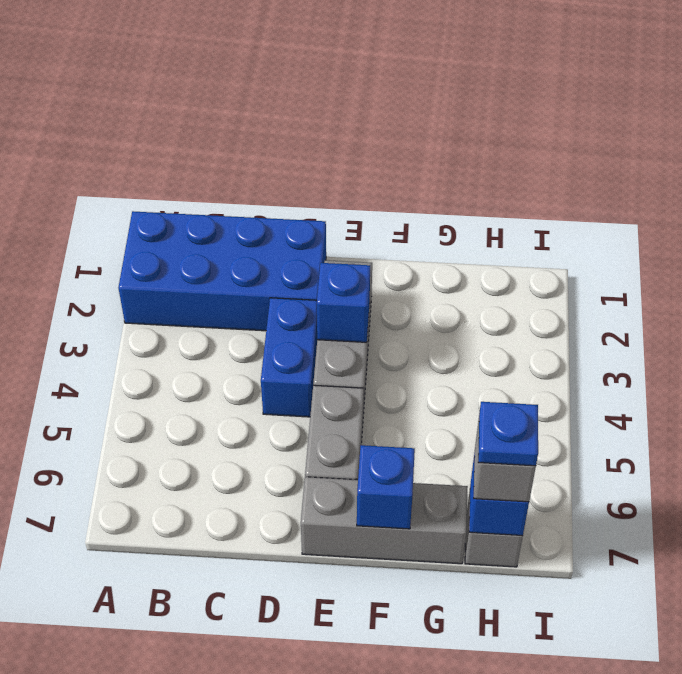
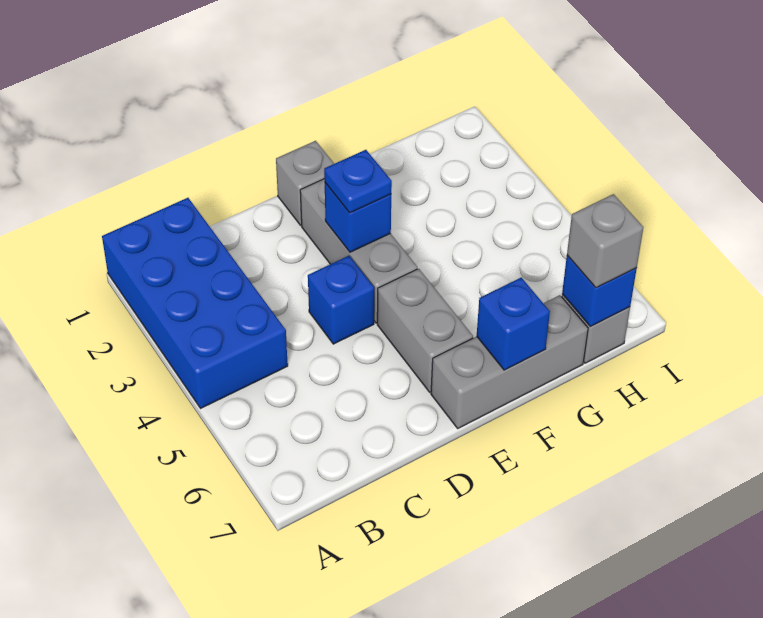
blue brick A1:D2 level 1 -> blue brick A1:B4 level 1
blue brick D3:D4 level 1 -> blue brick D4 level 1
none -> grey brick E1 level 1
blue plate H7 level 4 -> blue plate E3 level 3

